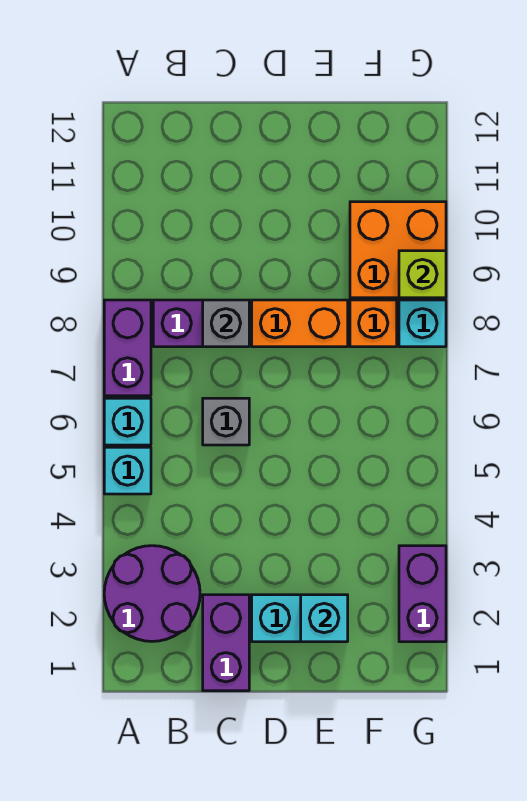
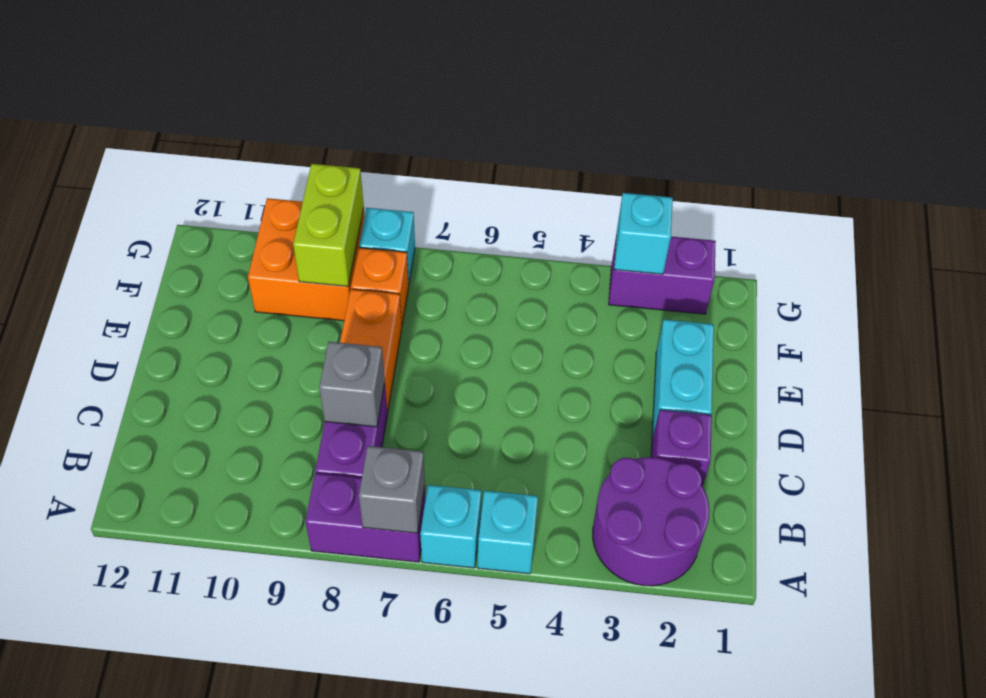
purple brick C1:C2 level 1 -> purple brick C2 level 1
grey brick C6 level 1 -> grey brick A7 level 2
cyan brick E2 level 2 -> cyan brick G3 level 2
lime brick G9 level 2 -> lime brick F9:G9 level 2

